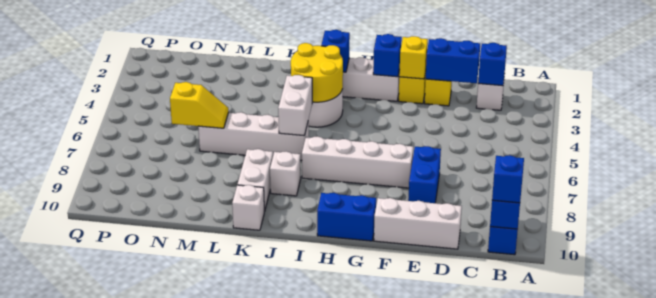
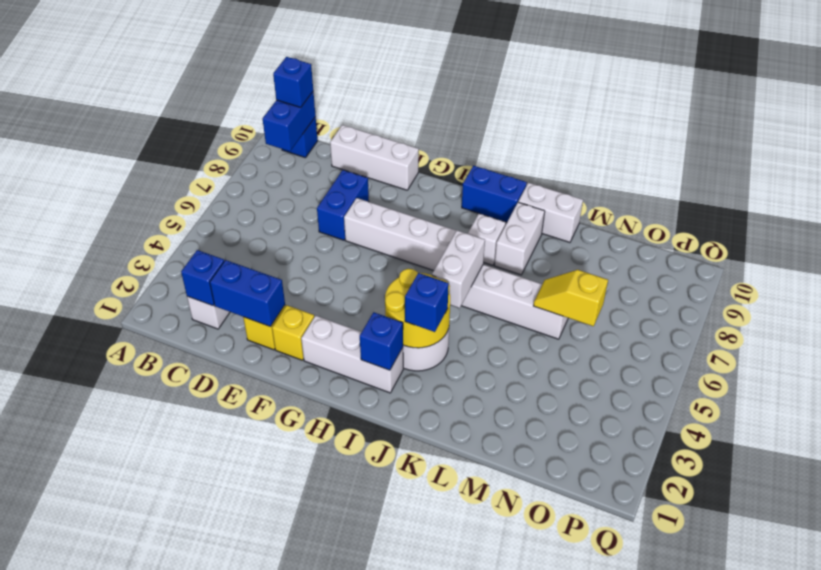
yellow brick F2 level 2 -> none
blue brick G2 level 2 -> blue brick J3 level 3
blue brick G10:H10 level 1 -> blue brick I10:J10 level 1
white brick K10 level 1 -> white brick K10:L10 level 1

